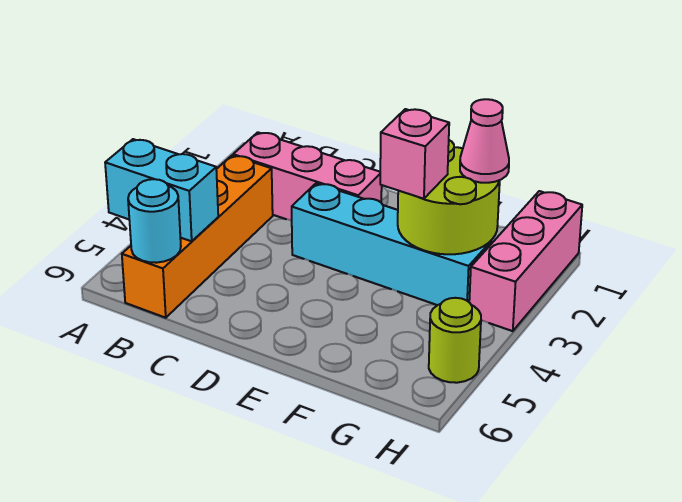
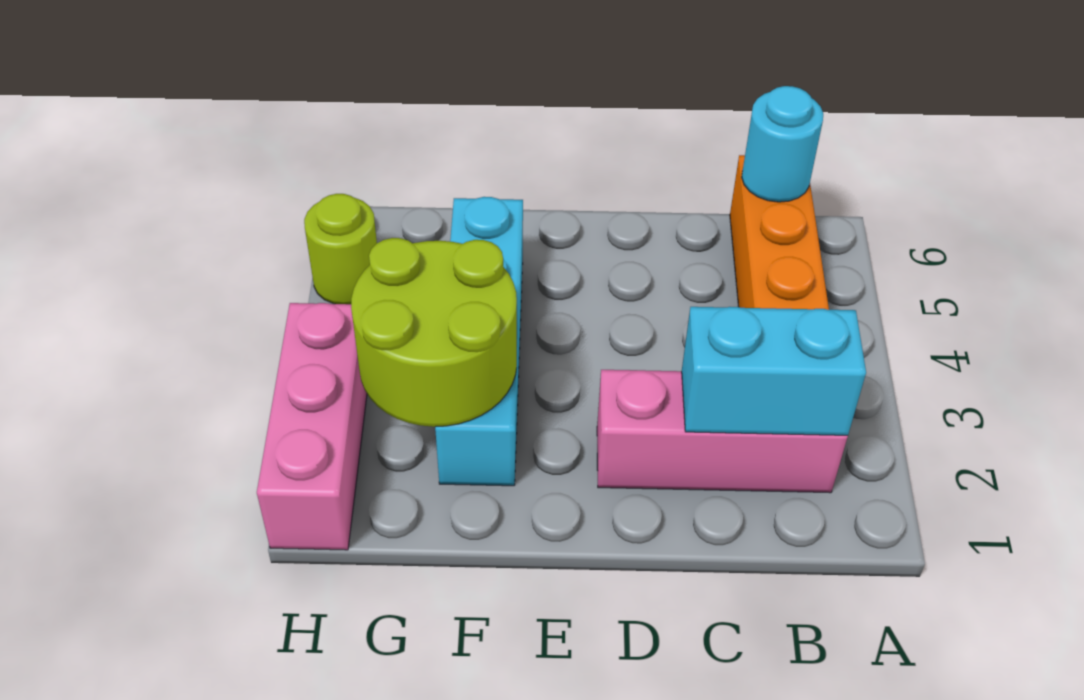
cyan brick A5:B5 level 2 -> cyan brick B2:C2 level 2
cyan brick D3:G3 level 1 -> cyan brick F2:F5 level 1
pink brick F3 level 3 -> none
pink cone G2 level 3 -> none

